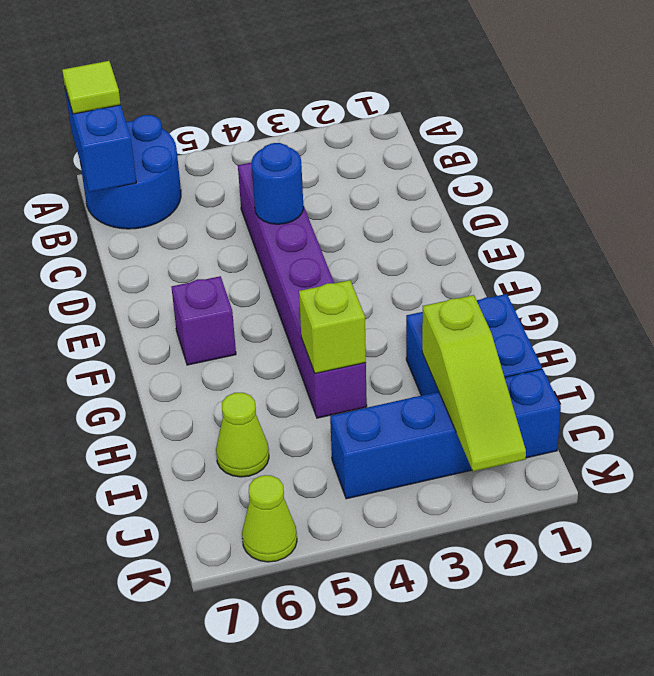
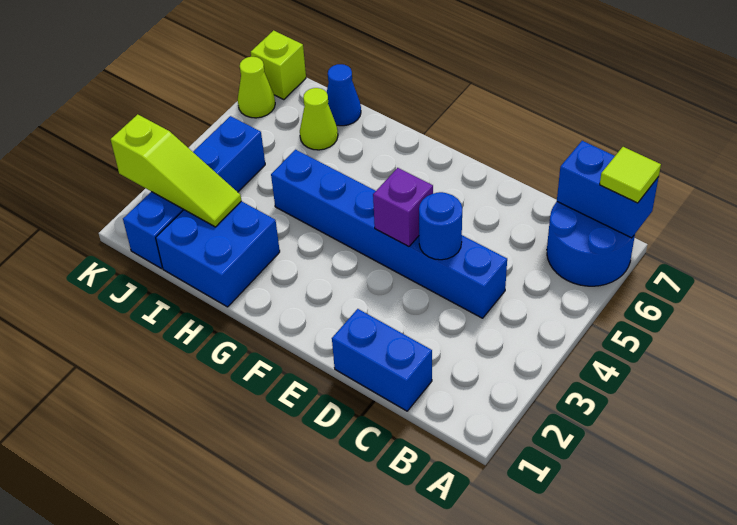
none -> blue brick C1:D1 level 1
purple brick C4:H4 level 1 -> blue brick C4:H4 level 1
purple brick F6 level 1 -> purple brick E4 level 2
lime brick H4 level 2 -> lime brick K7 level 1
lime slope I2:K2 level 2 top I -> lime slope I2:K2 level 2 top K
none -> blue cone I7 level 1

